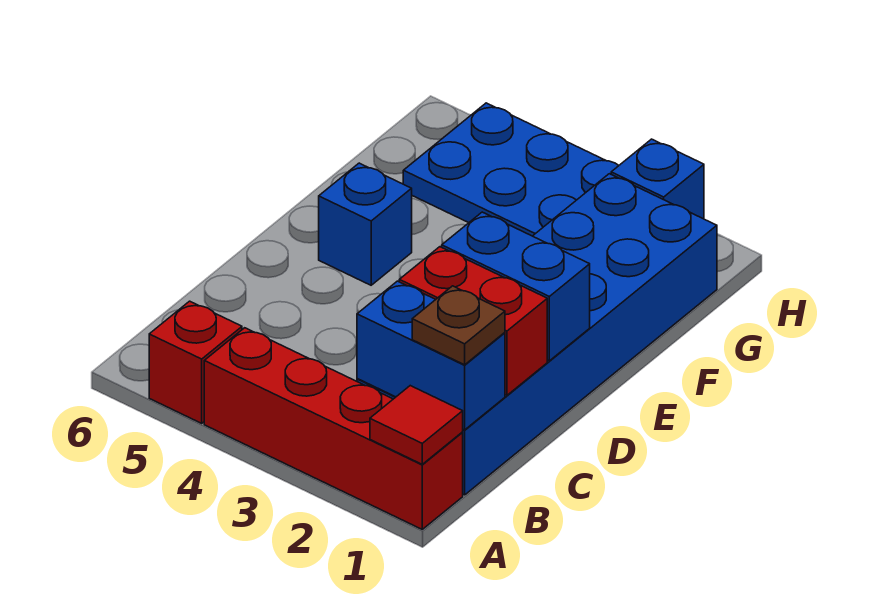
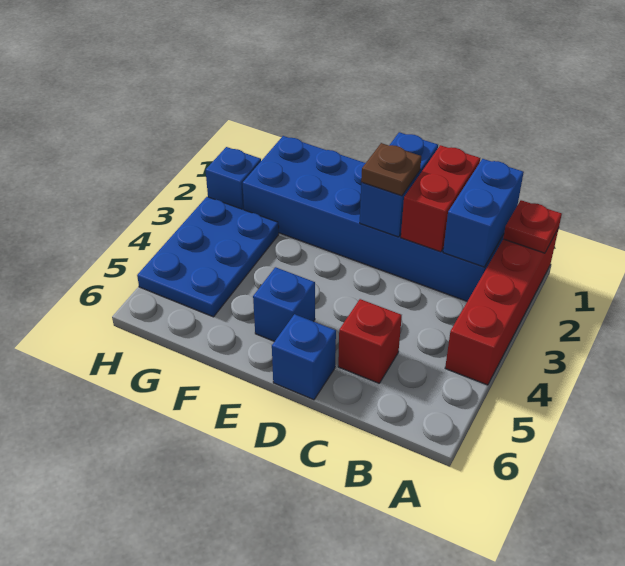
red tile A1 level 2 -> red plate A1 level 2
red brick A5 level 1 -> red brick C5 level 1
brown plate B1 level 3 -> brown plate D2 level 3
none -> blue brick D6 level 1

